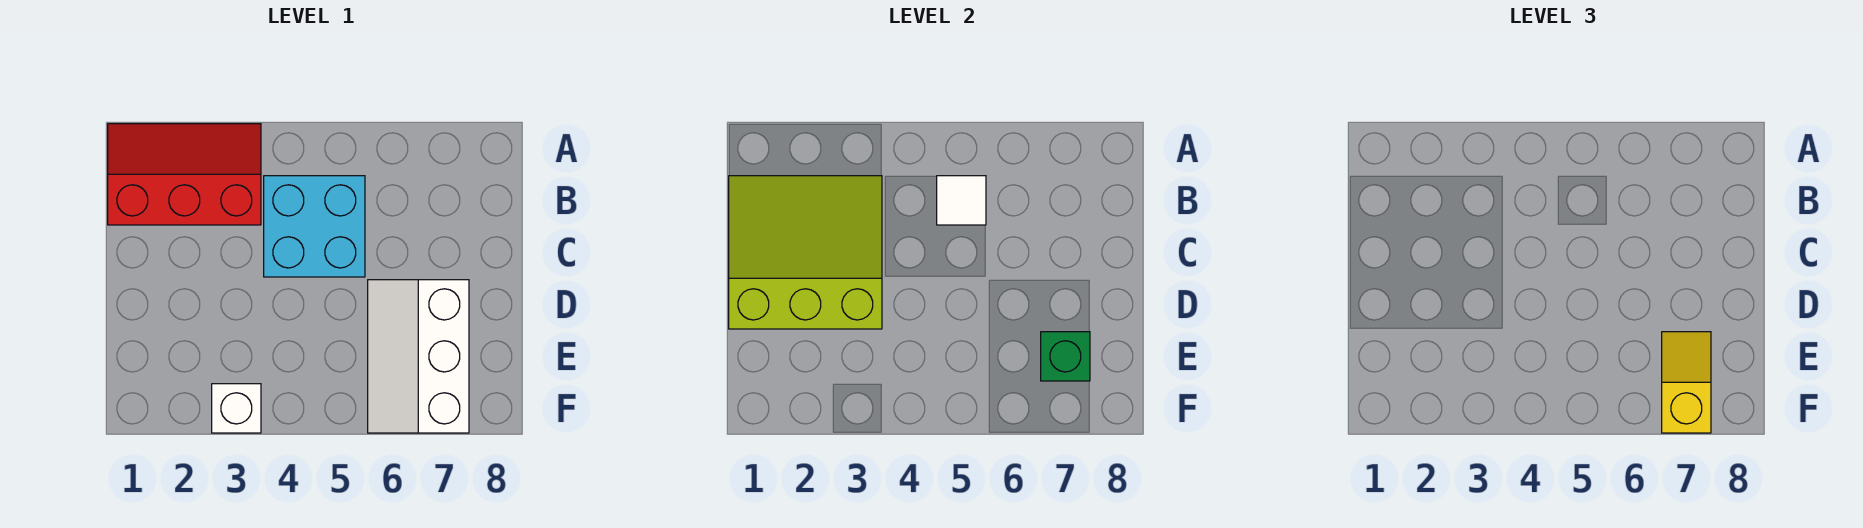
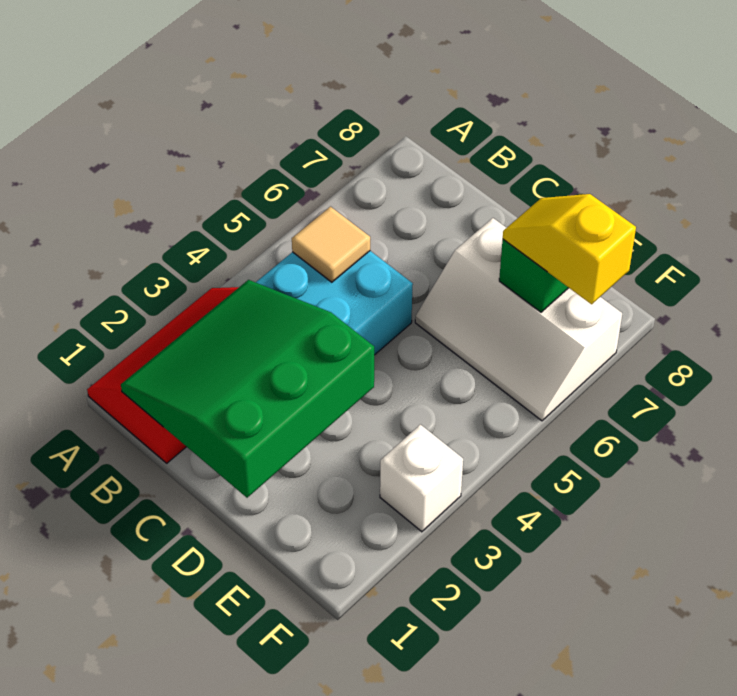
lime slope B1:D3 level 2 top D -> green slope B1:D3 level 2 top D
white tile B5 level 2 -> tan tile B5 level 2

